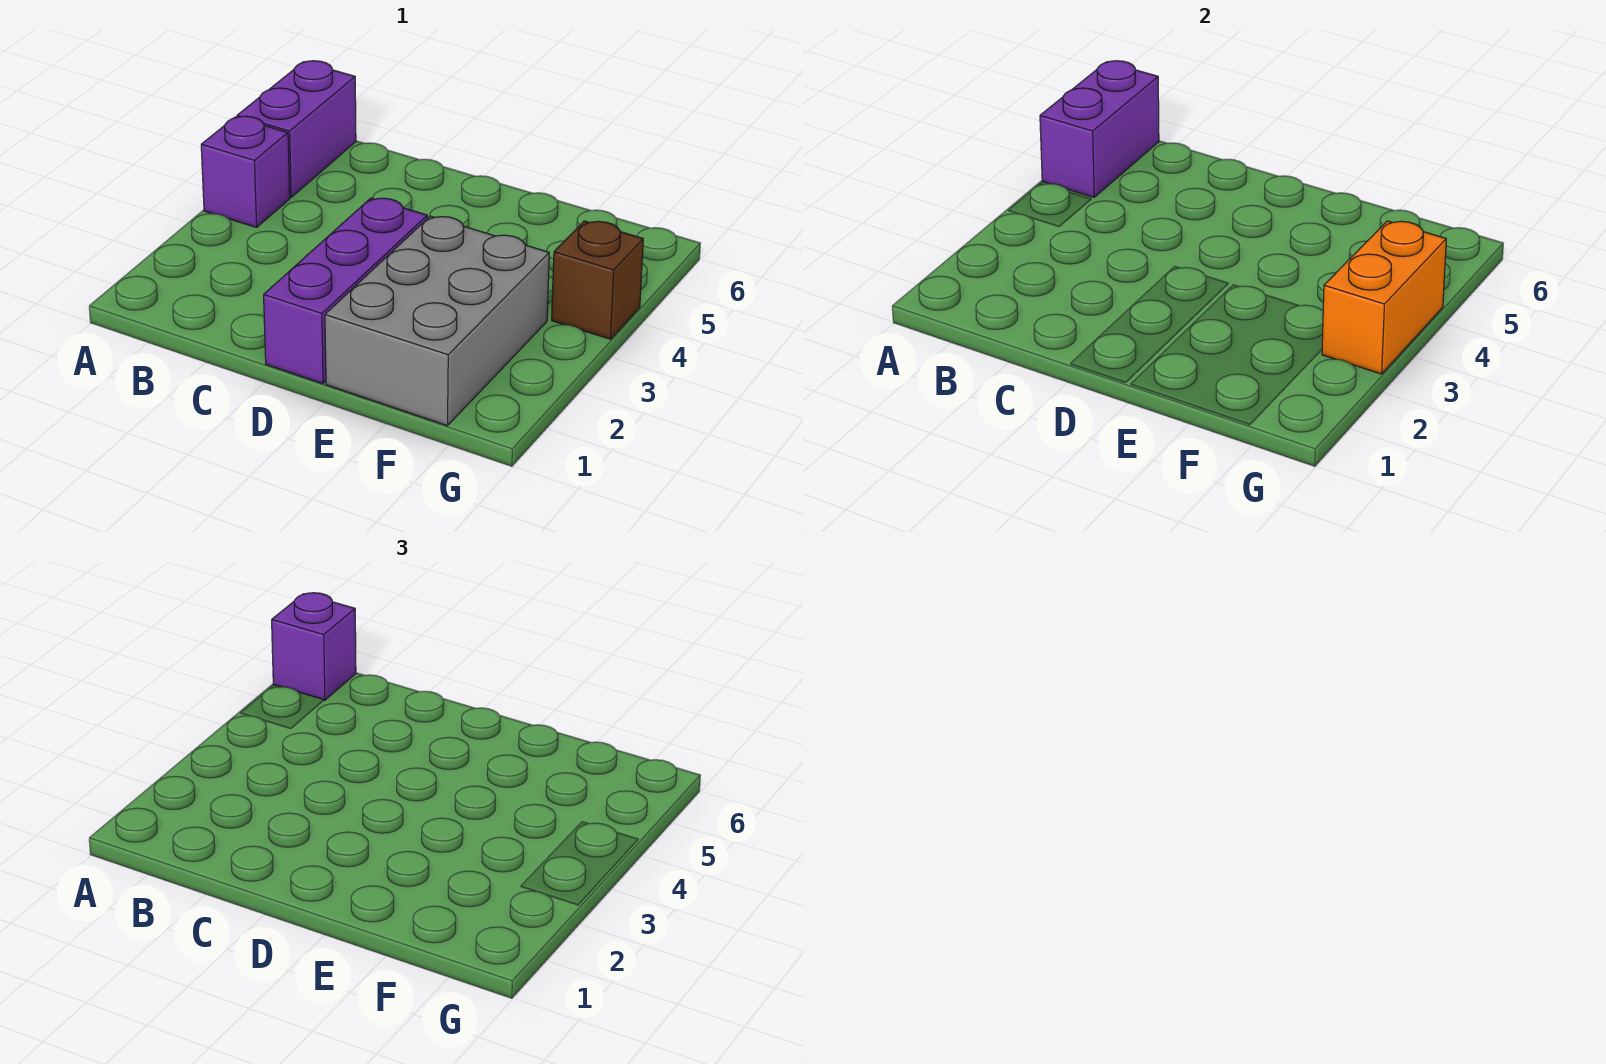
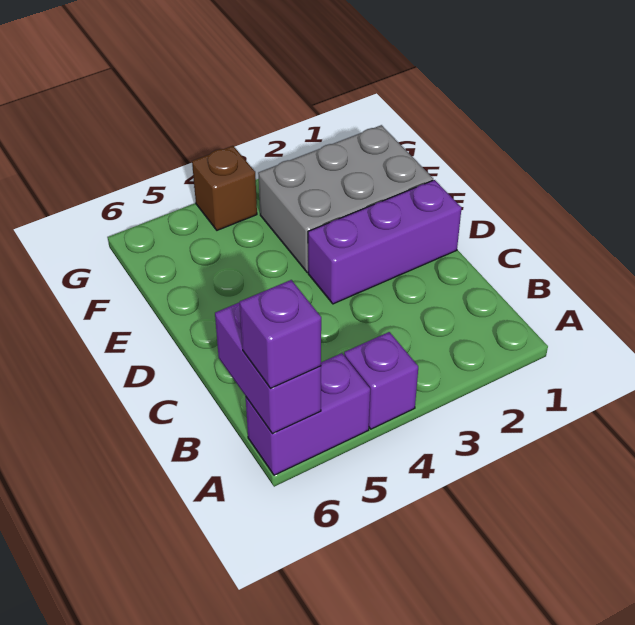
purple brick A5:A6 level 2 -> purple brick A6:B6 level 2
orange brick G3:G4 level 2 -> none

